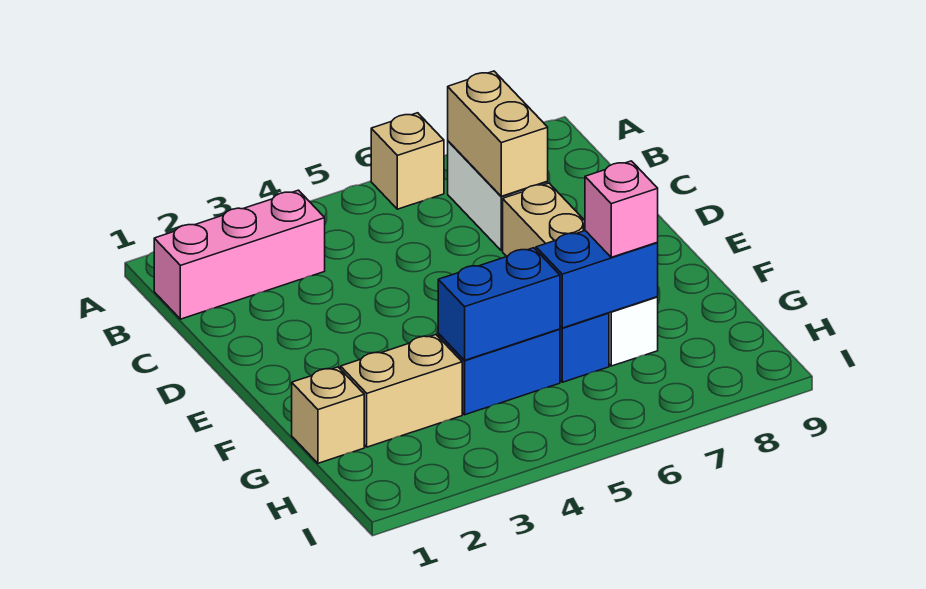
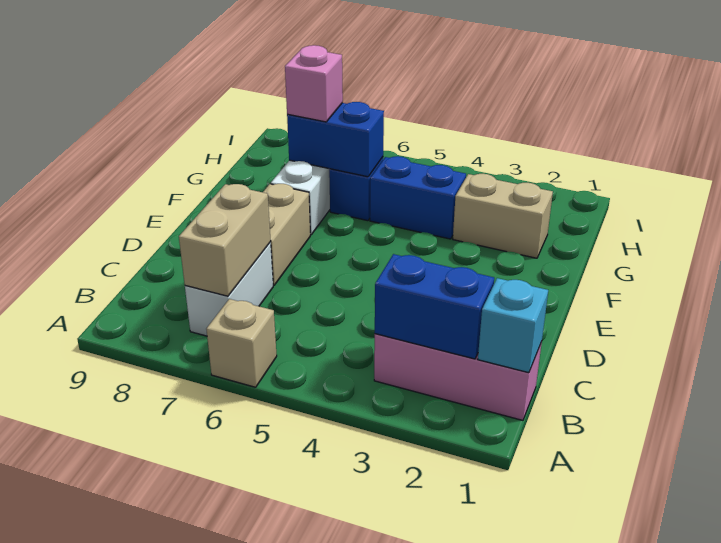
none -> cyan brick B1 level 2
tan brick G1 level 1 -> none
blue brick G4:G5 level 2 -> blue brick B2:B3 level 2

